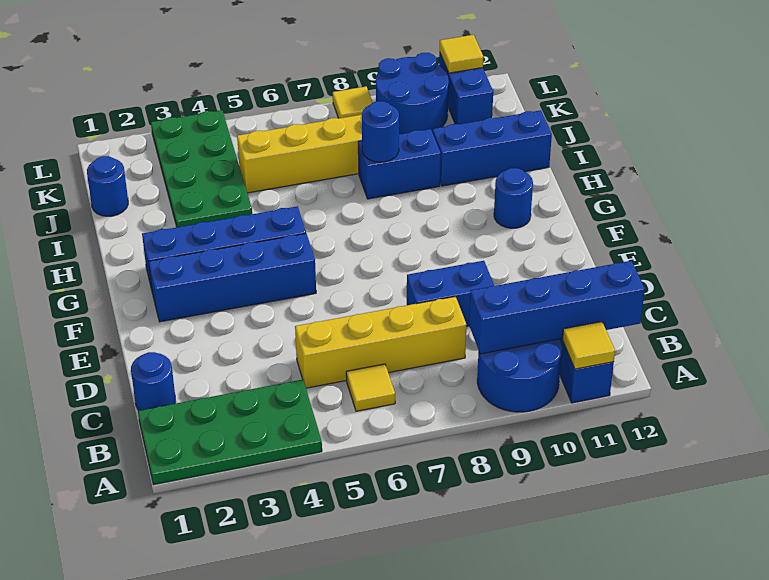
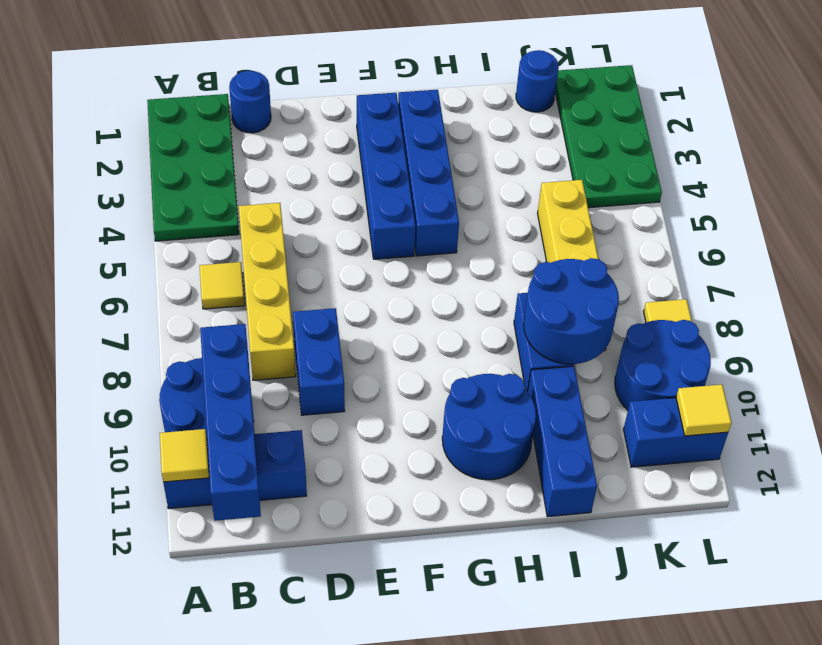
blue round brick G11 level 1 -> blue round brick G10:H11 level 1
green plate I3:L4 level 1 -> green plate K1:L4 level 1
blue round brick I8 level 2 -> blue round brick I8:J9 level 2

